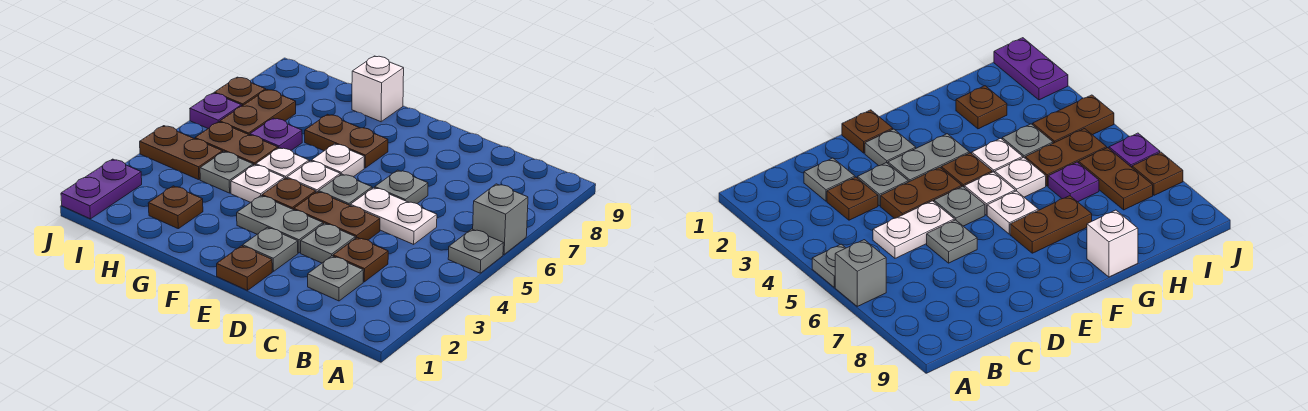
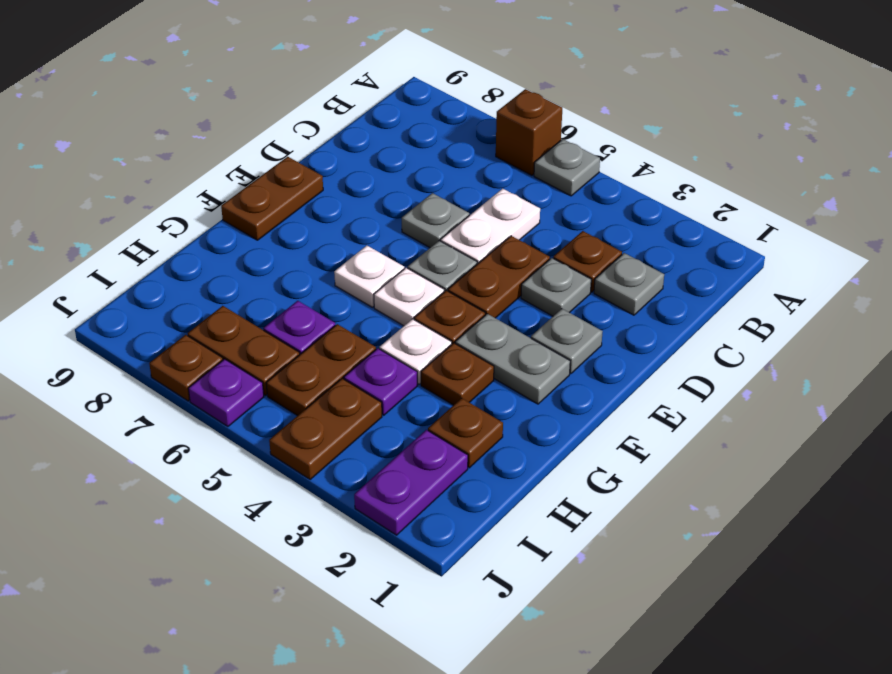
grey brick A6 level 1 -> brown brick A6 level 1
brown plate E1 level 1 -> brown plate G3 level 1
grey plate E3:F3 level 1 -> grey plate F2:F3 level 1
brown plate F7:G7 level 1 -> brown plate E9:F9 level 1
white plate G5 level 1 -> none
white brick G9 level 1 -> none
grey plate H4 level 1 -> purple plate H4 level 1
purple plate J1:J2 level 1 -> purple plate I2:J2 level 1

